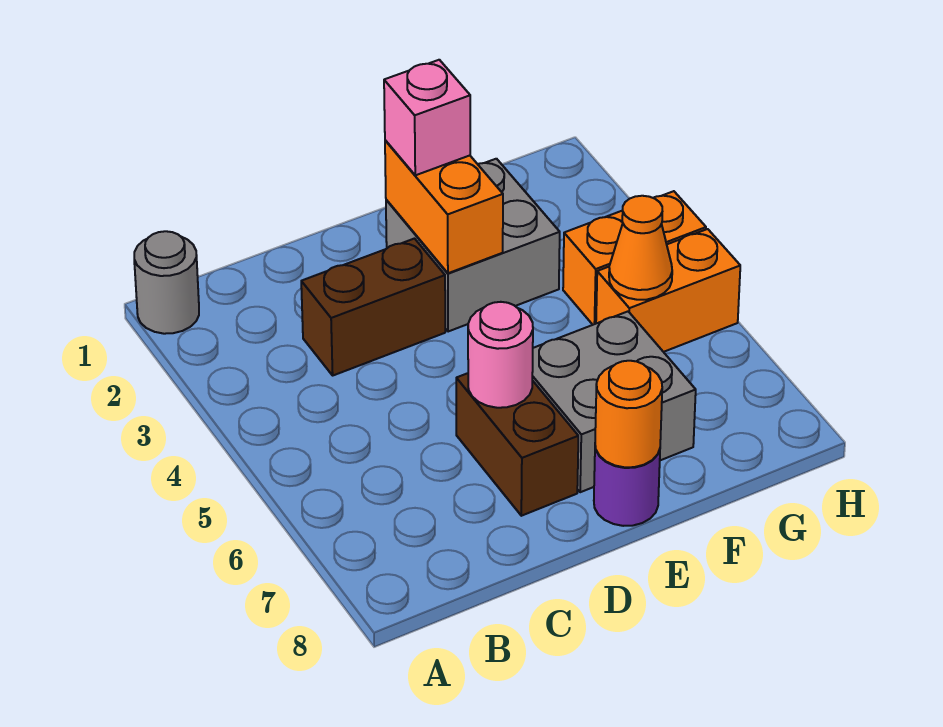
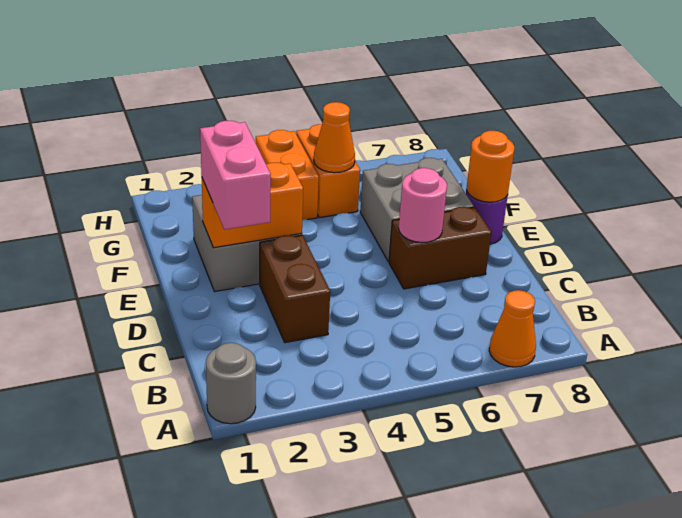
none -> orange cone A7 level 1
pink brick E2 level 3 -> pink brick D2:E2 level 3

